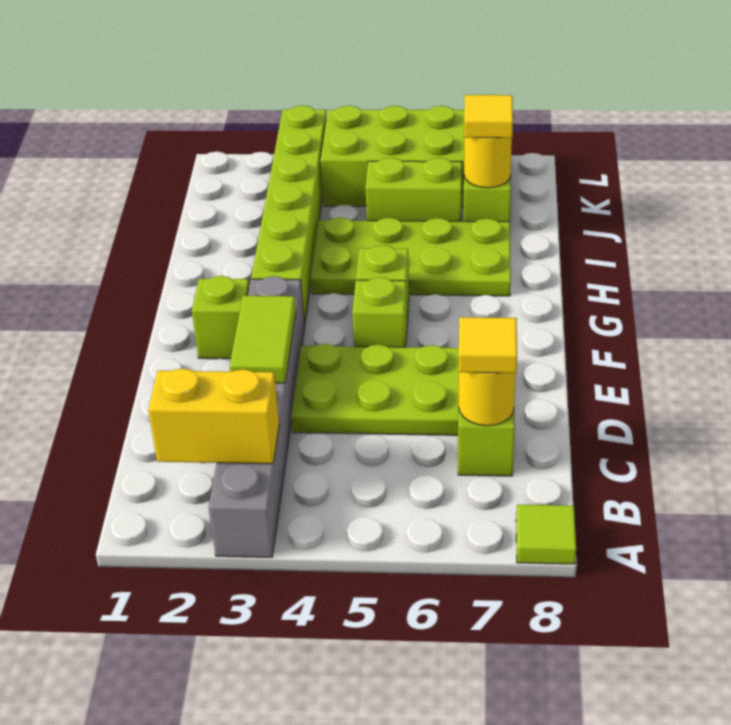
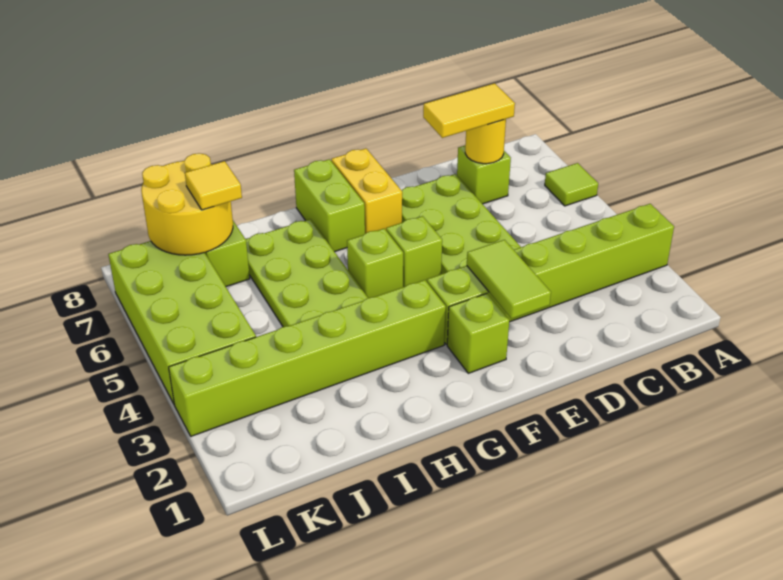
grey brick A3:F3 level 1 -> lime brick A3:F3 level 1
lime tile A8 level 1 -> lime tile A6 level 1
yellow brick B2:B3 level 2 -> yellow brick F7:F8 level 1
yellow tile C7 level 3 -> yellow tile C7:D7 level 3
lime tile D3:E3 level 2 -> lime tile E2:E3 level 2
lime brick J5:J6 level 1 -> lime brick G7:G8 level 1
yellow round brick J7 level 2 -> yellow round brick J7:K8 level 2

